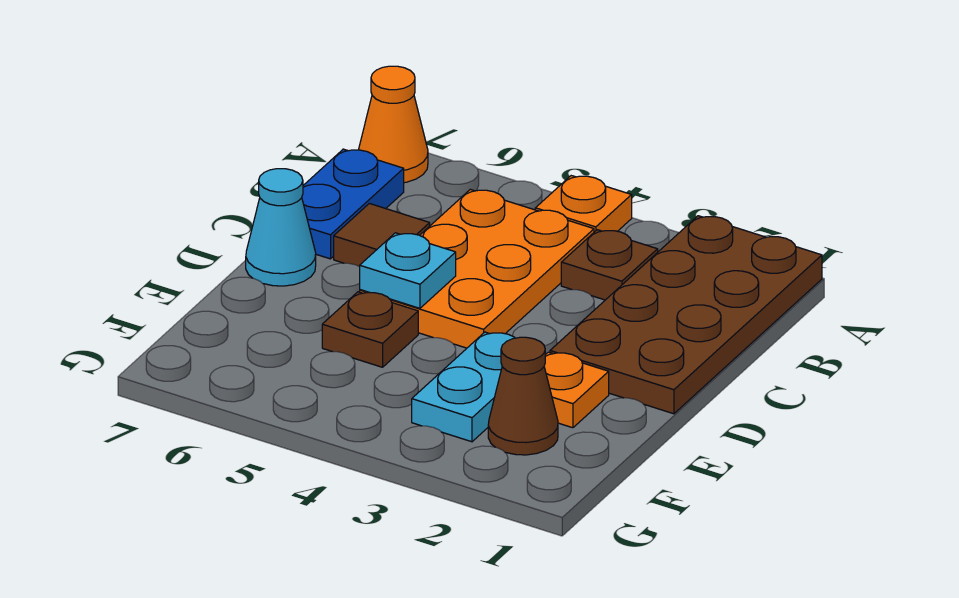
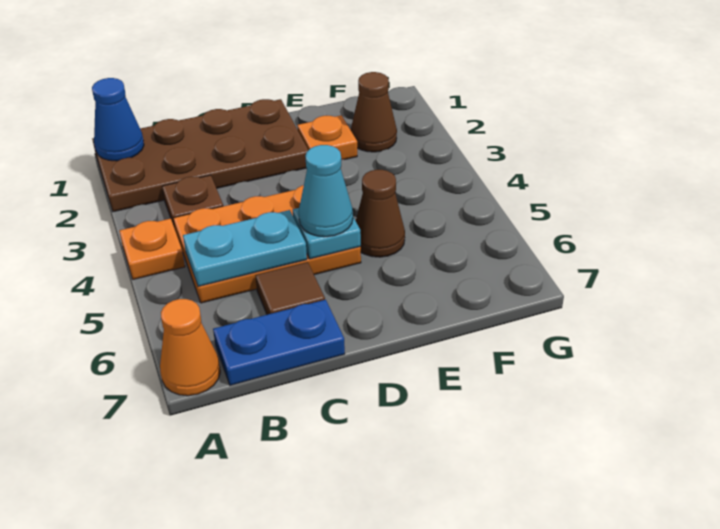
none -> blue cone A1 level 2
cyan cone D7 level 1 -> cyan cone D5 level 3
cyan plate E3:F3 level 1 -> cyan plate B5:C5 level 2
brown plate E5 level 1 -> brown cone E5 level 1

